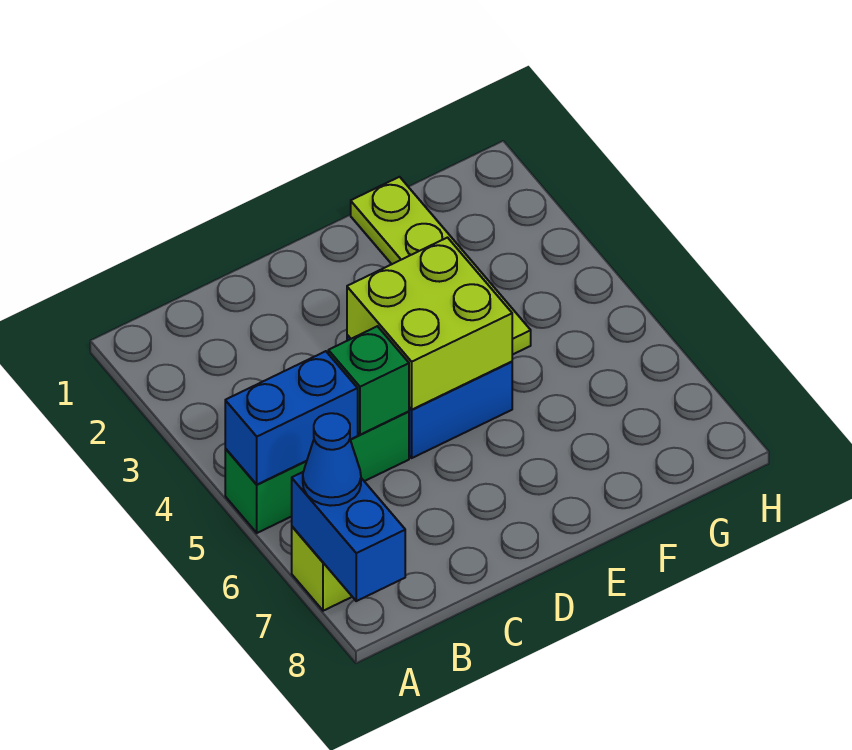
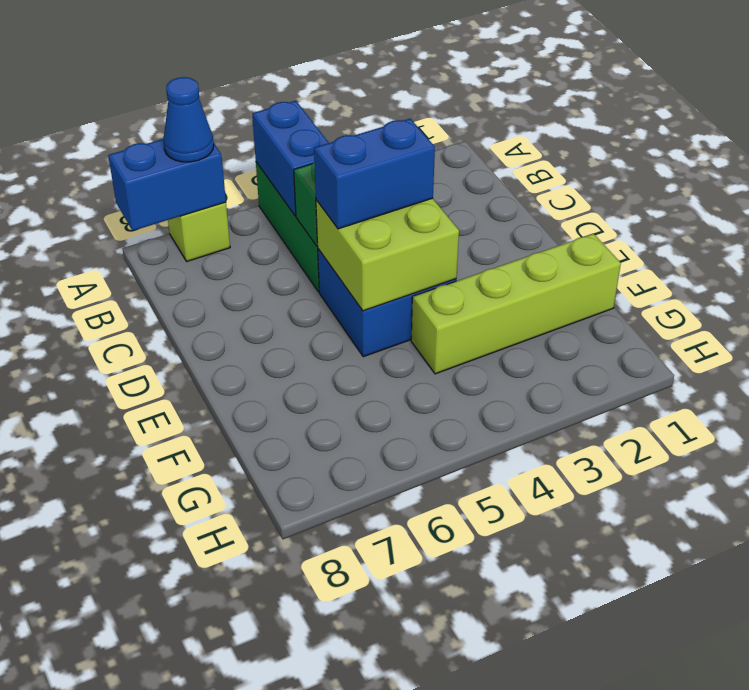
none -> blue brick D4:D5 level 3
lime plate F1:F4 level 1 -> lime brick F1:F4 level 1

